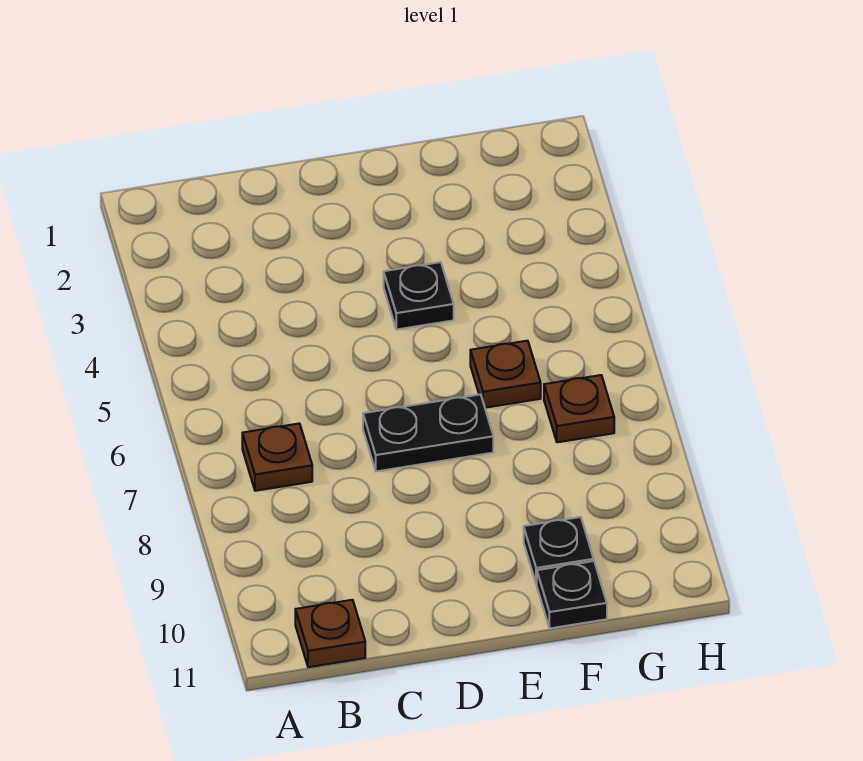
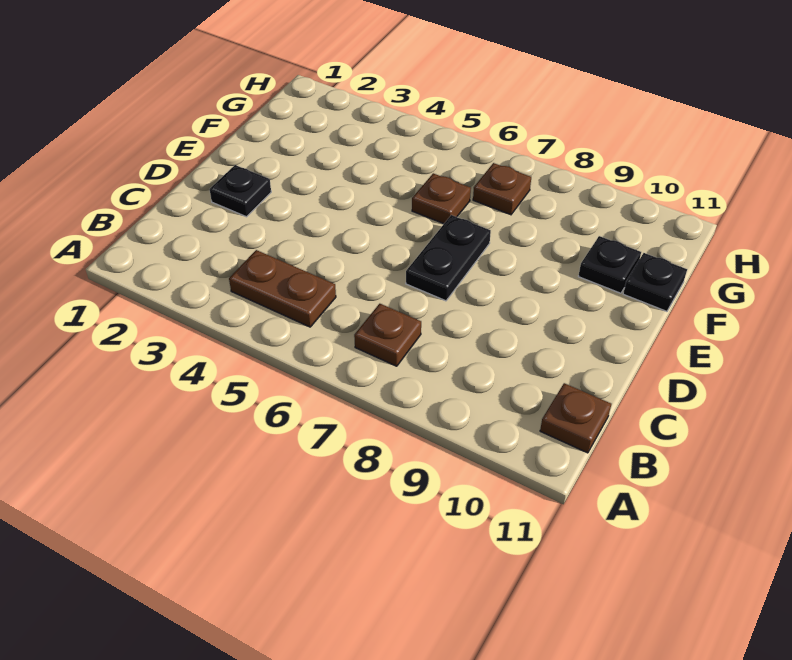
none -> brown plate B4:B5 level 1
black plate E4 level 1 -> black plate D2 level 1

